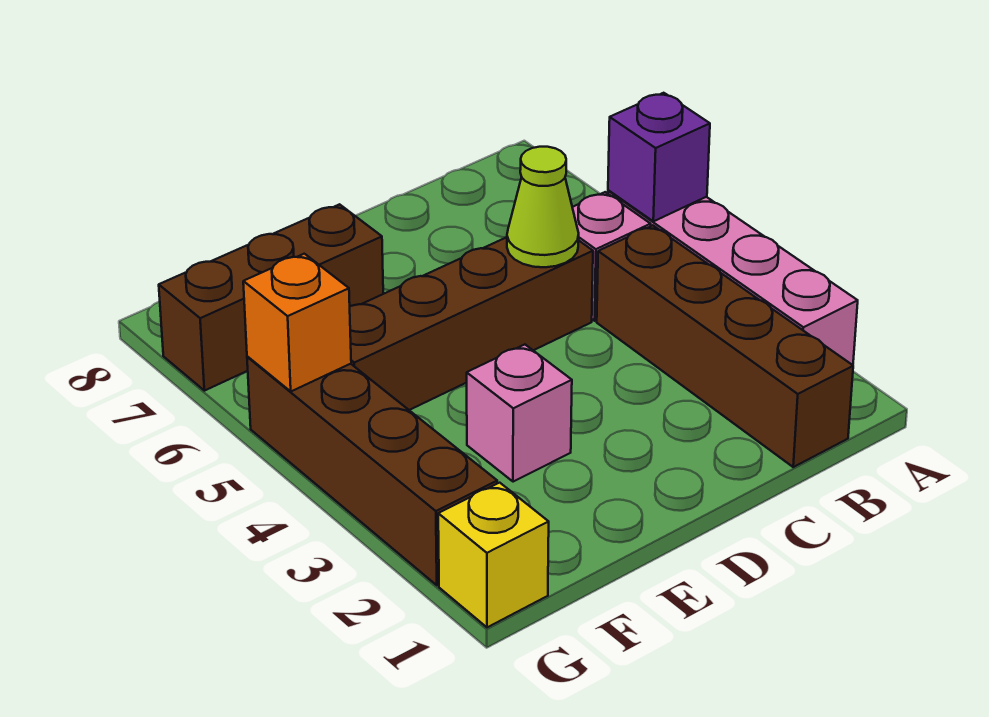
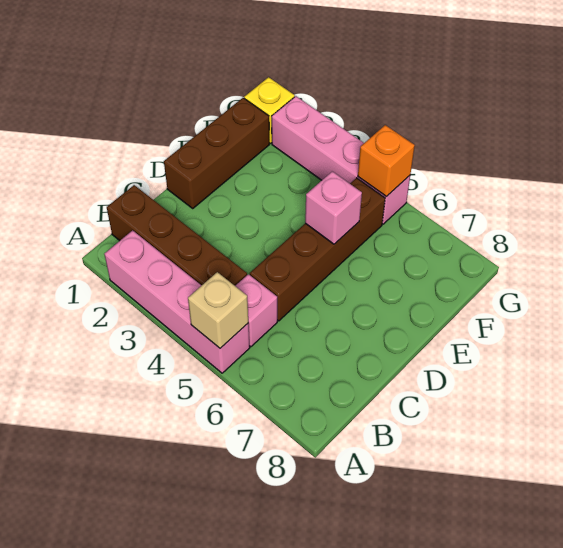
purple brick A5 level 2 -> tan brick A5 level 2
lime cone C5 level 2 -> none
pink brick E3 level 1 -> pink brick E5 level 2
brown brick E7:G7 level 1 -> brown brick D1:F1 level 1
brown brick G2:G5 level 1 -> pink brick G2:G5 level 1

